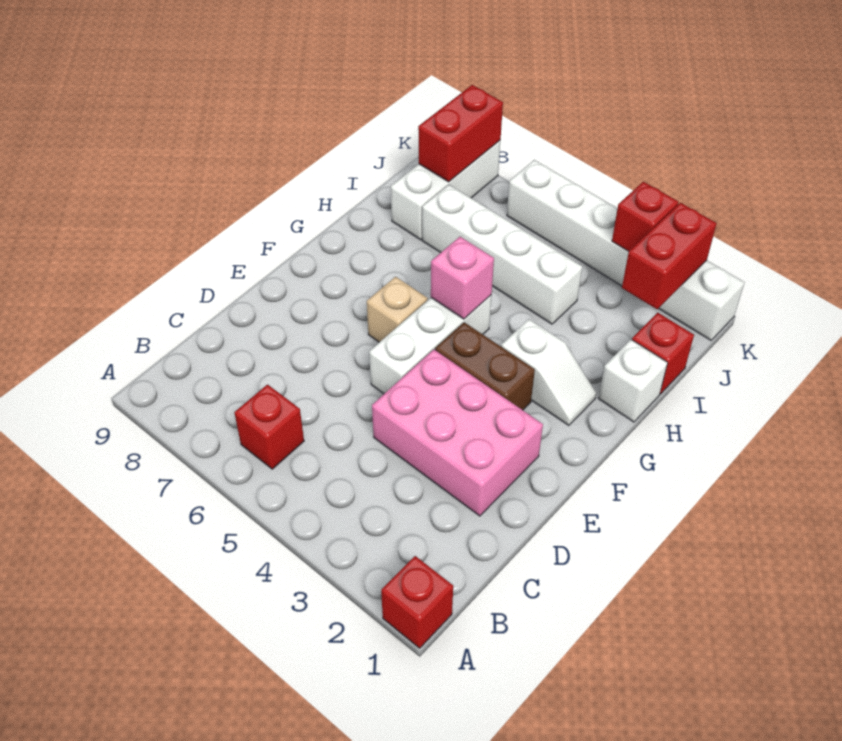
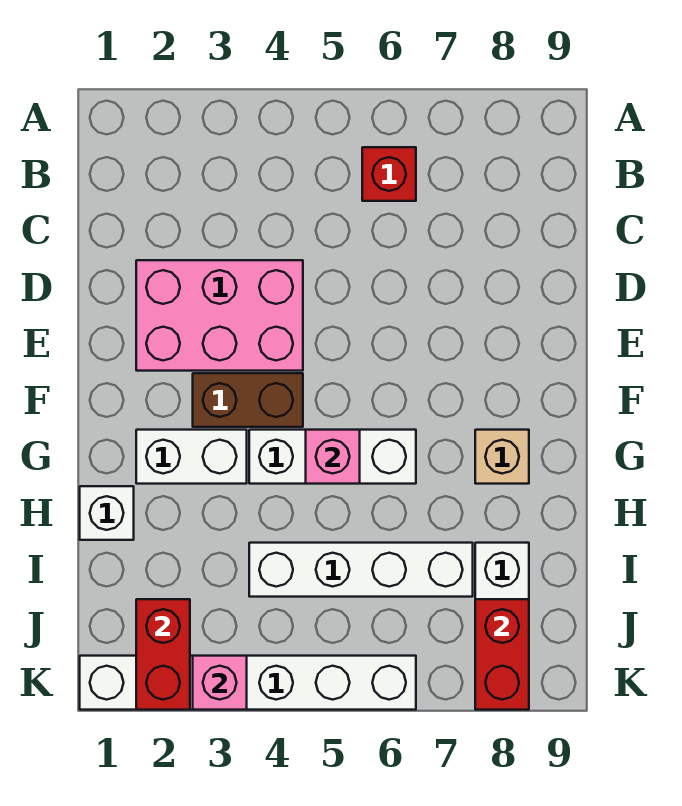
red brick A1 level 1 -> none
white brick E5:G5 level 1 -> white brick G4:G6 level 1
tan brick F6 level 1 -> tan brick G8 level 1
white slope G2:G3 level 1 top 3 -> white brick G2:G3 level 1
red brick I1 level 1 -> none
red brick K3 level 2 -> pink brick K3 level 2

